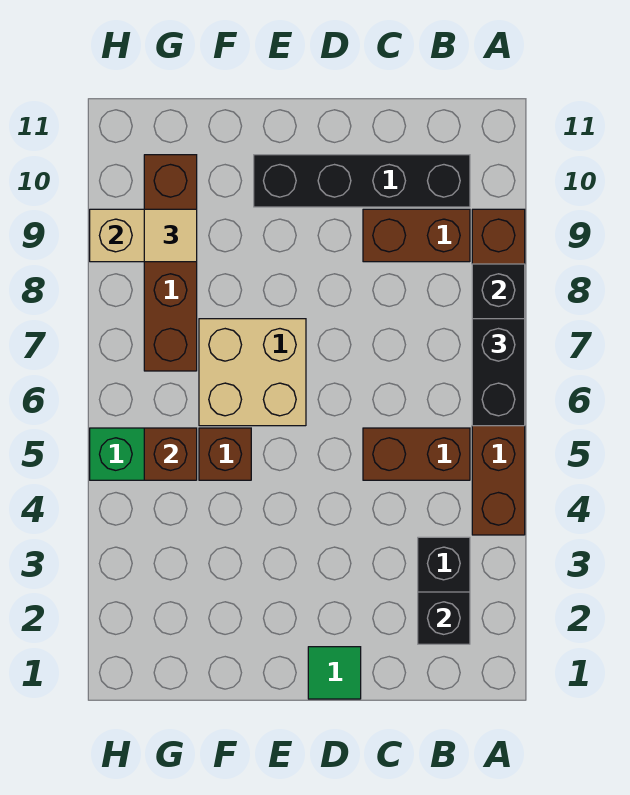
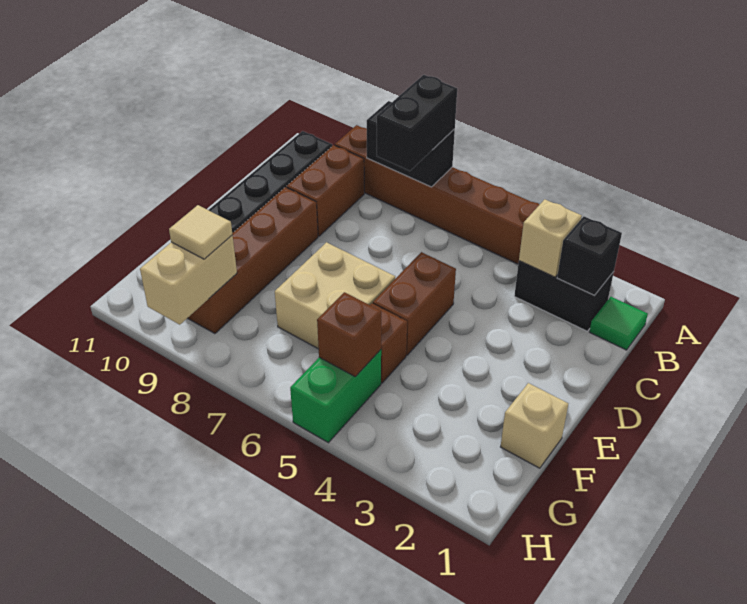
black brick A6:A7 level 3 -> black brick A7:B7 level 3
none -> tan brick B3 level 2
brown brick B5:C5 level 1 -> brown brick D5:E5 level 1
green tile D1 level 1 -> green tile B1 level 1
none -> tan brick F1 level 1
brown brick G7:G10 level 1 -> brown brick D9:G9 level 1

